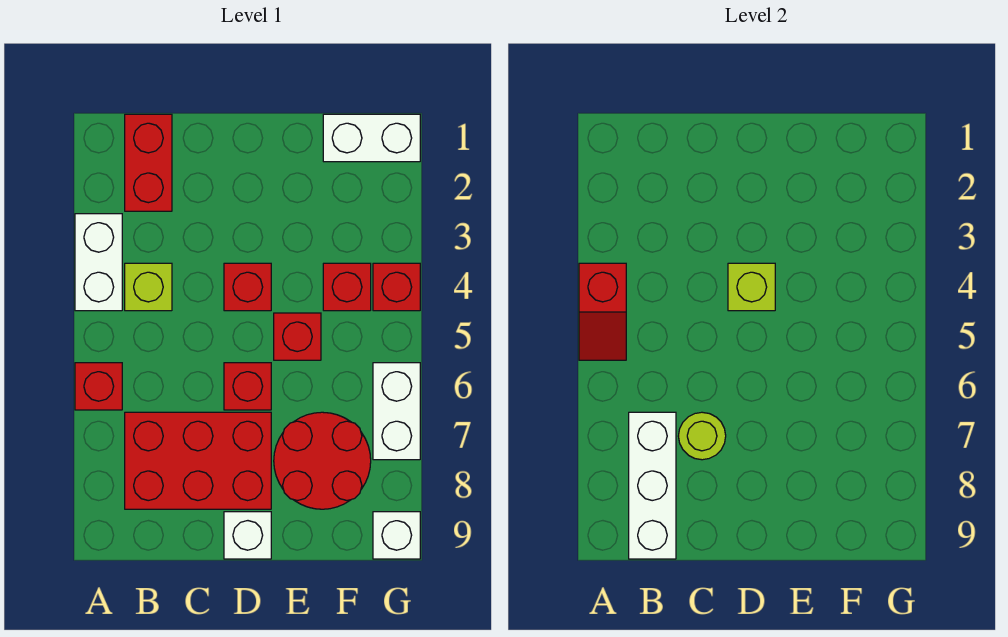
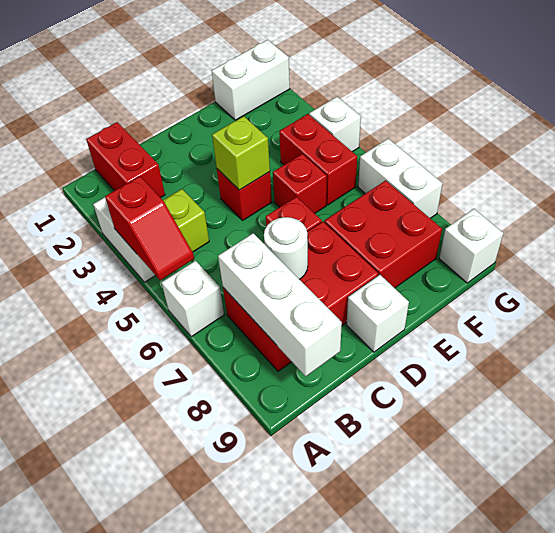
red brick A6 level 1 -> white brick A6 level 1
lime round brick C7 level 2 -> white round brick C7 level 2
red round brick E7:F8 level 1 -> red brick E7:F8 level 1
red brick F4 level 1 -> red brick F4:F5 level 1
red brick G4 level 1 -> white brick G4 level 1

